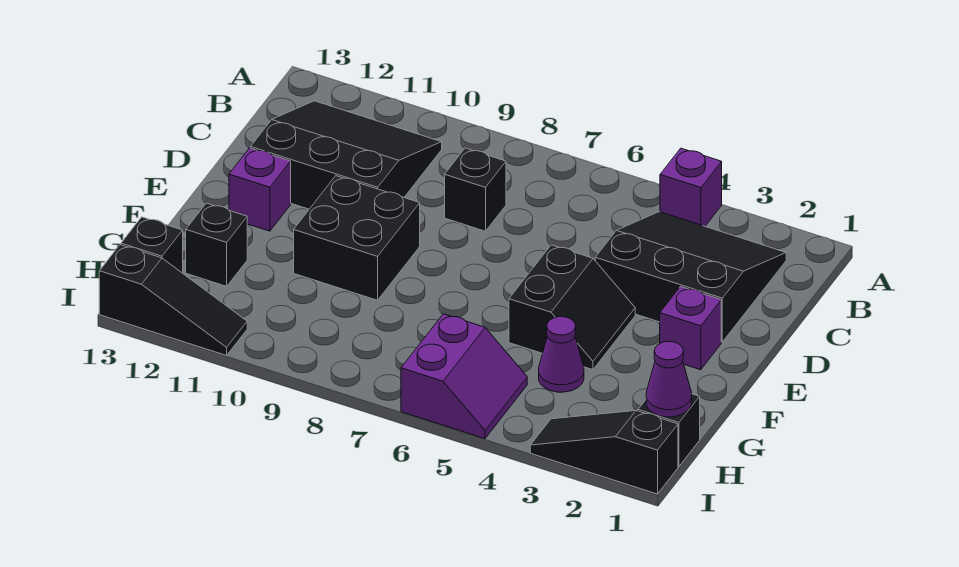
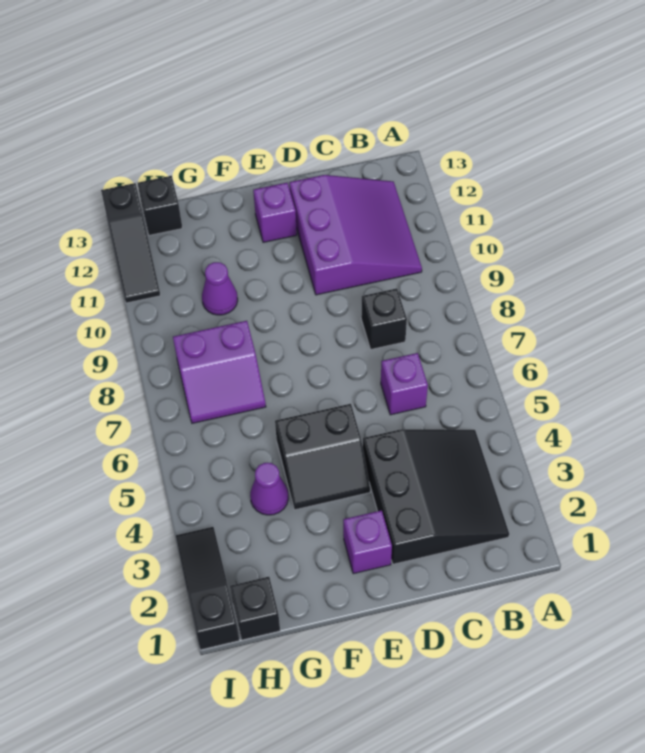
purple brick A4 level 1 -> purple brick C6 level 1
black slope B10:D12 level 1 top D -> purple slope B10:D12 level 1 top D
black brick E9:F10 level 1 -> none
black brick G12 level 1 -> none
purple cone H1 level 2 -> purple cone G10 level 1
purple slope H5:I6 level 1 top 6 -> purple slope G7:H8 level 1 top 8

